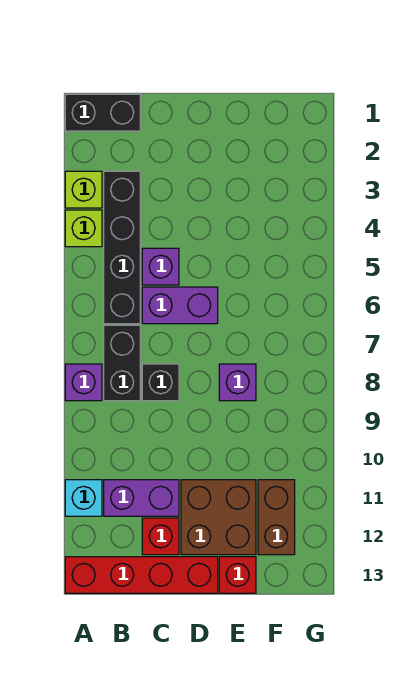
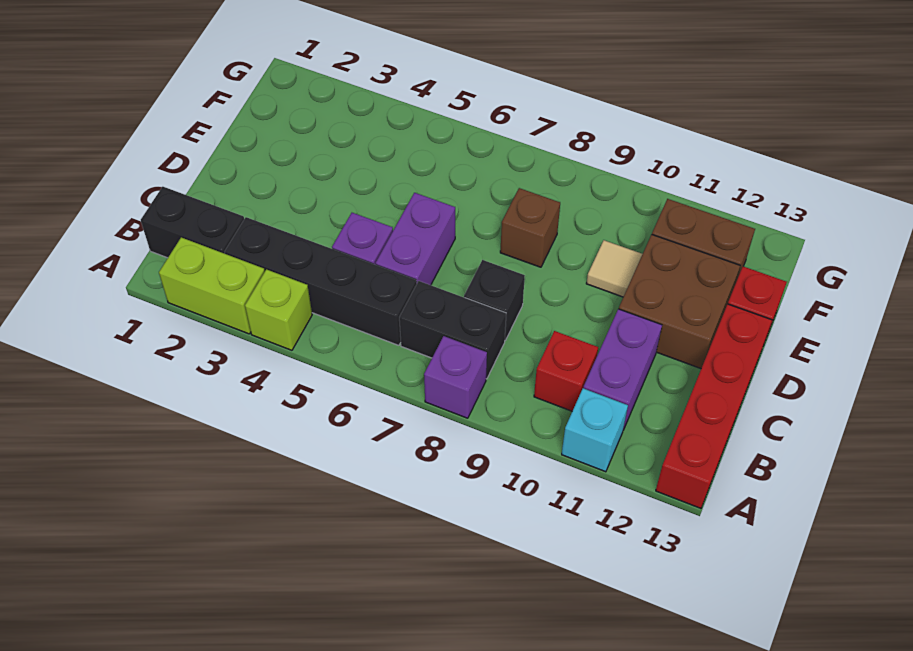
black brick A1:B1 level 1 -> black brick B1:B2 level 1
lime brick A3 level 1 -> lime brick A2:A3 level 1
red brick C12 level 1 -> red brick B10 level 1
purple brick E8 level 1 -> brown brick E8 level 1
none -> tan tile E10 level 1

